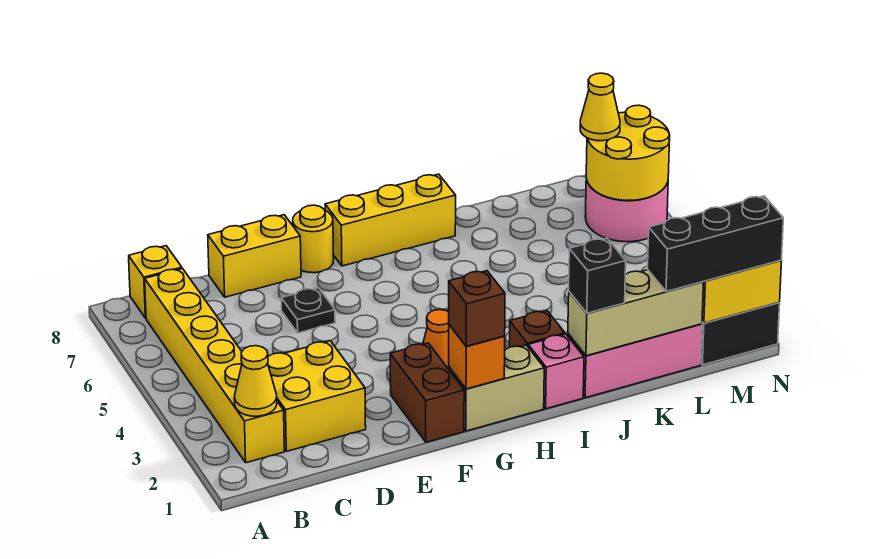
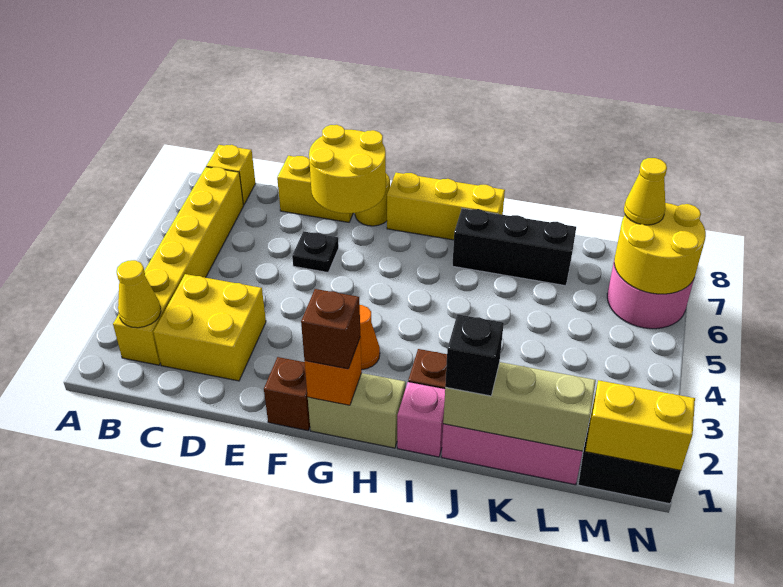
none -> yellow round brick E7:F8 level 2
brown brick F1:F2 level 1 -> brown brick F1 level 1
black brick L1:N1 level 3 -> black brick I7:K7 level 1

